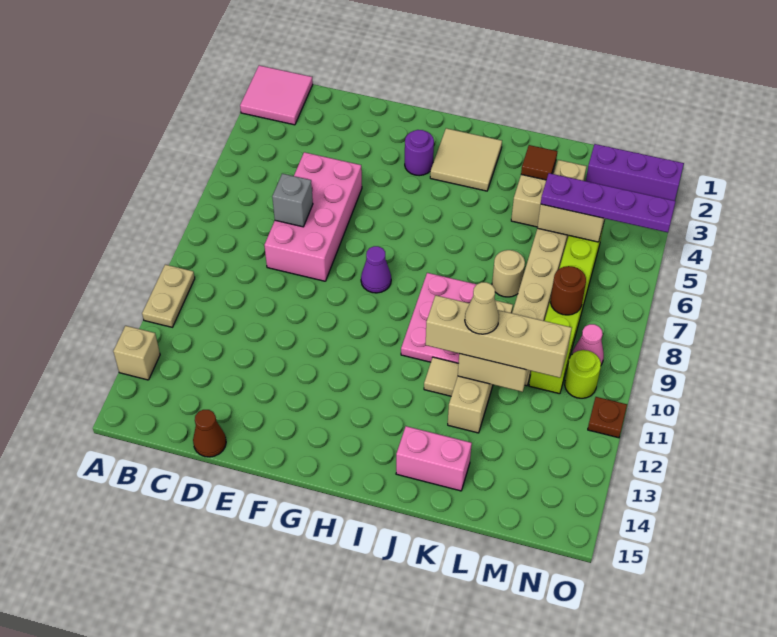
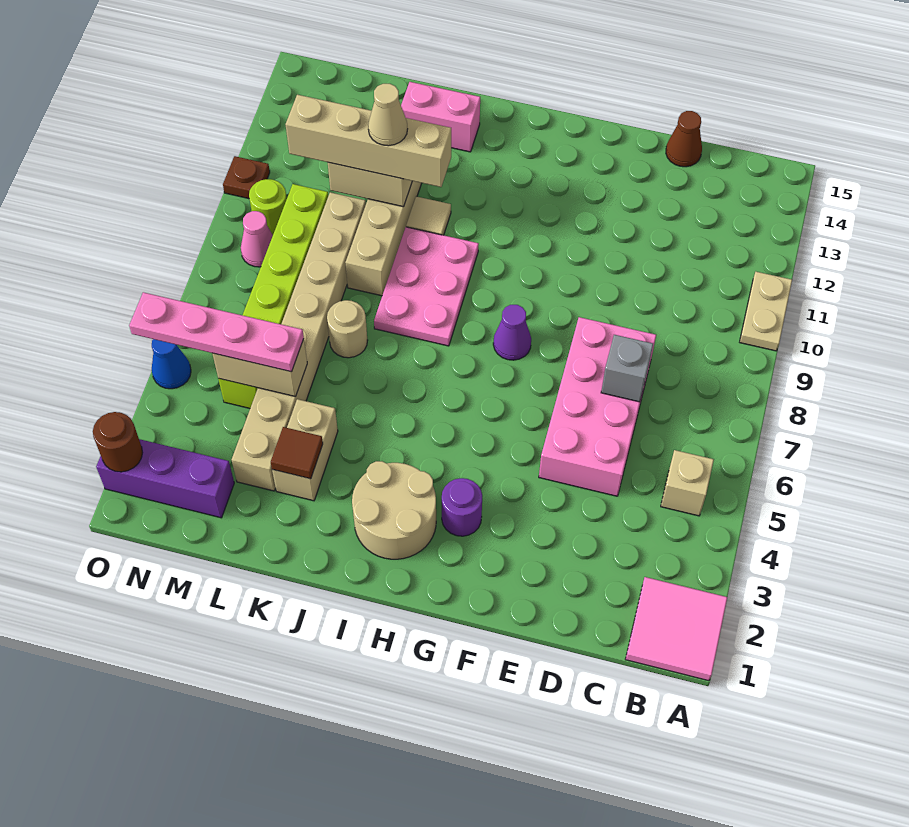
tan brick A13 level 1 -> tan brick B5 level 1
tan tile H2:I3 level 1 -> tan round brick H2:I3 level 1
purple plate L5:O5 level 3 -> pink plate L5:O5 level 3
brown round brick M8 level 2 -> brown round brick O2 level 2
none -> blue cone O5 level 1

